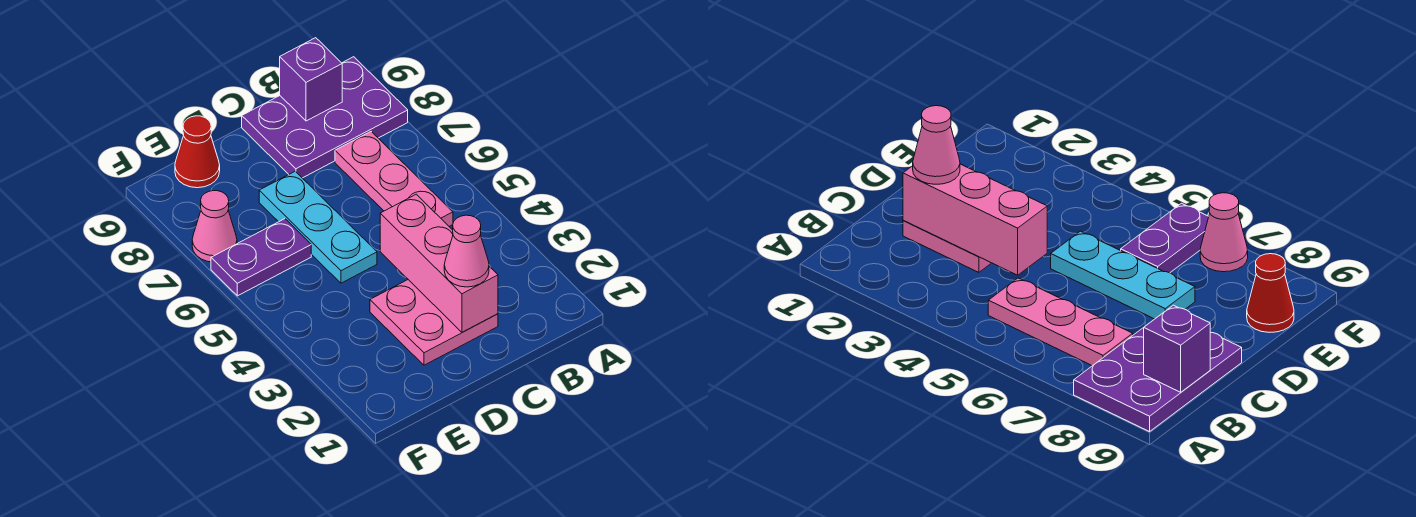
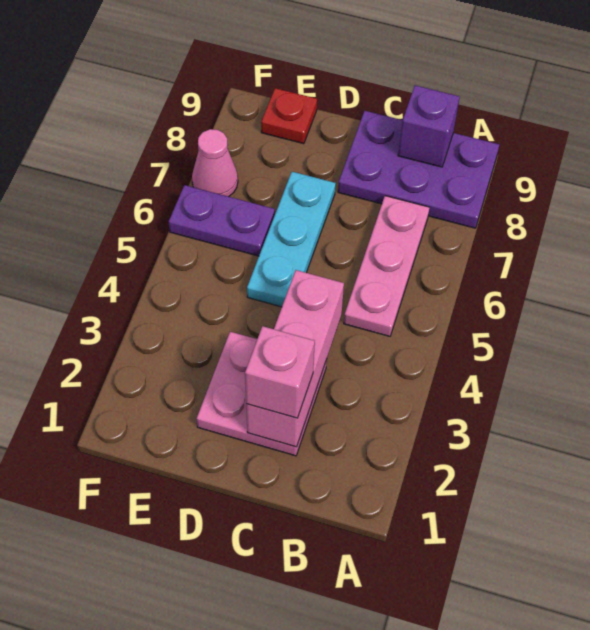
pink cone C2 level 3 -> pink brick C2 level 3
red cone E9 level 1 -> red plate E9 level 1

